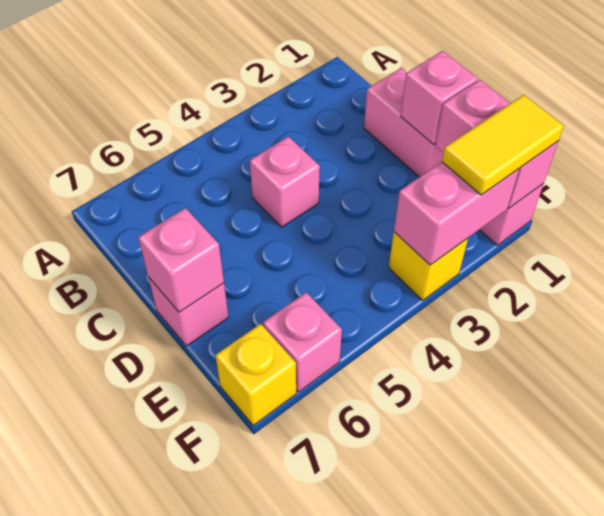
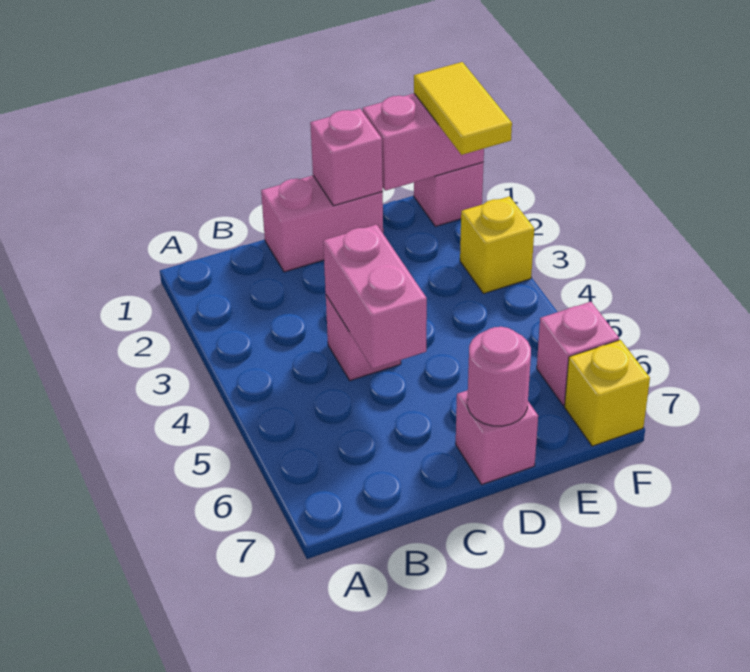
pink brick D7 level 2 -> pink round brick D7 level 2
pink brick F2:F3 level 2 -> pink brick C4:C5 level 2

